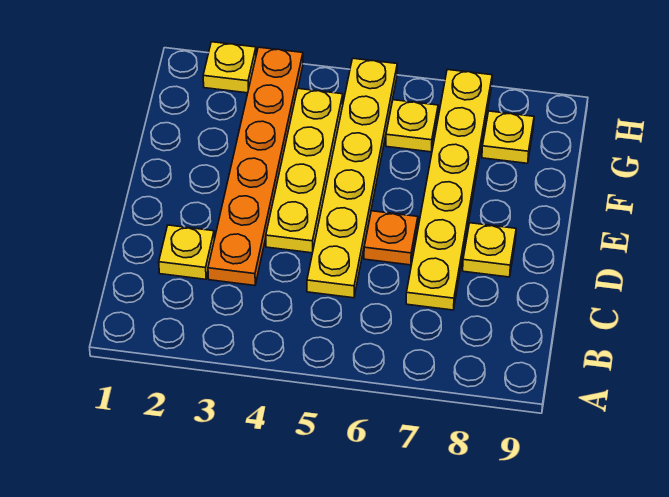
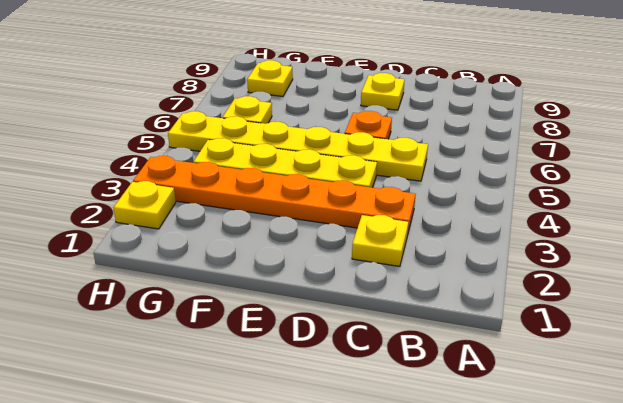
yellow plate C7:H7 level 1 -> none

